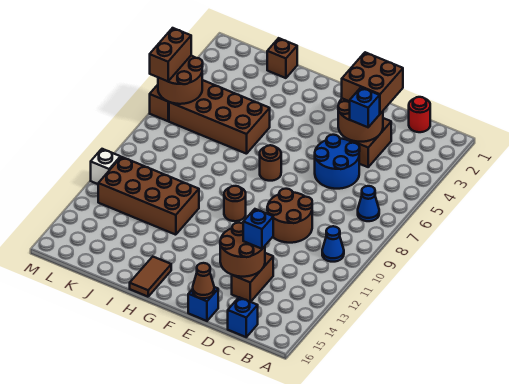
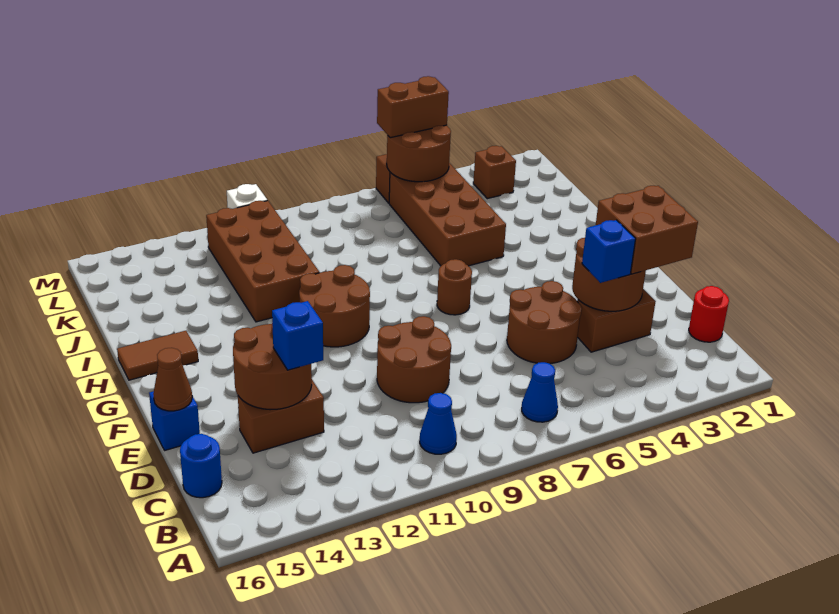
blue brick C16 level 1 -> blue round brick C16 level 1
blue round brick D5:E6 level 1 -> brown round brick D5:E6 level 1
brown round brick G10 level 1 -> brown round brick G10:H11 level 1
brown brick J1 level 1 -> brown brick L3 level 1

